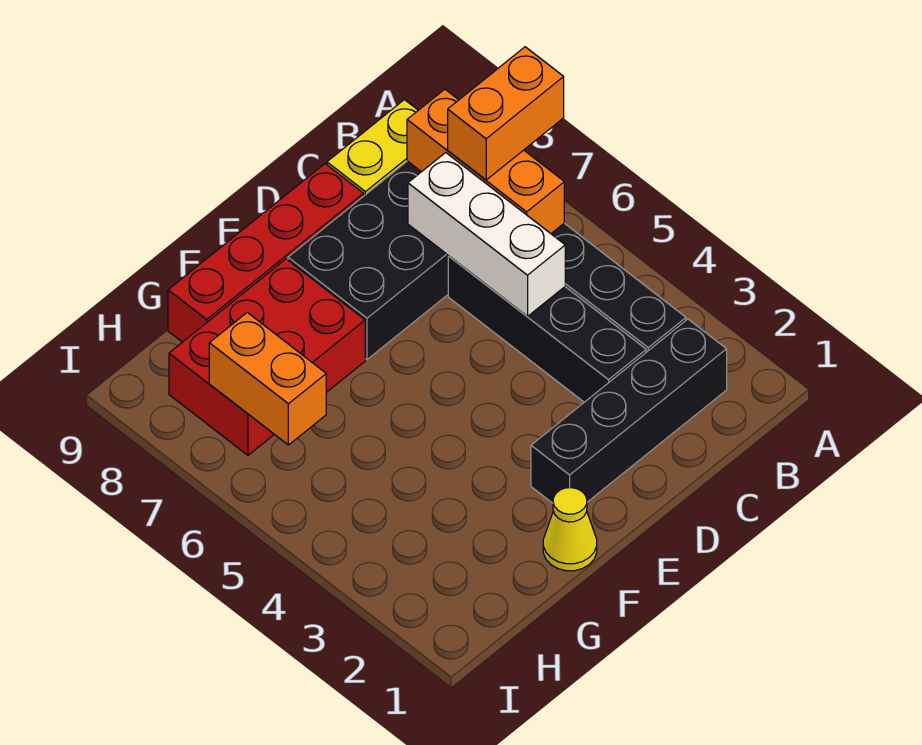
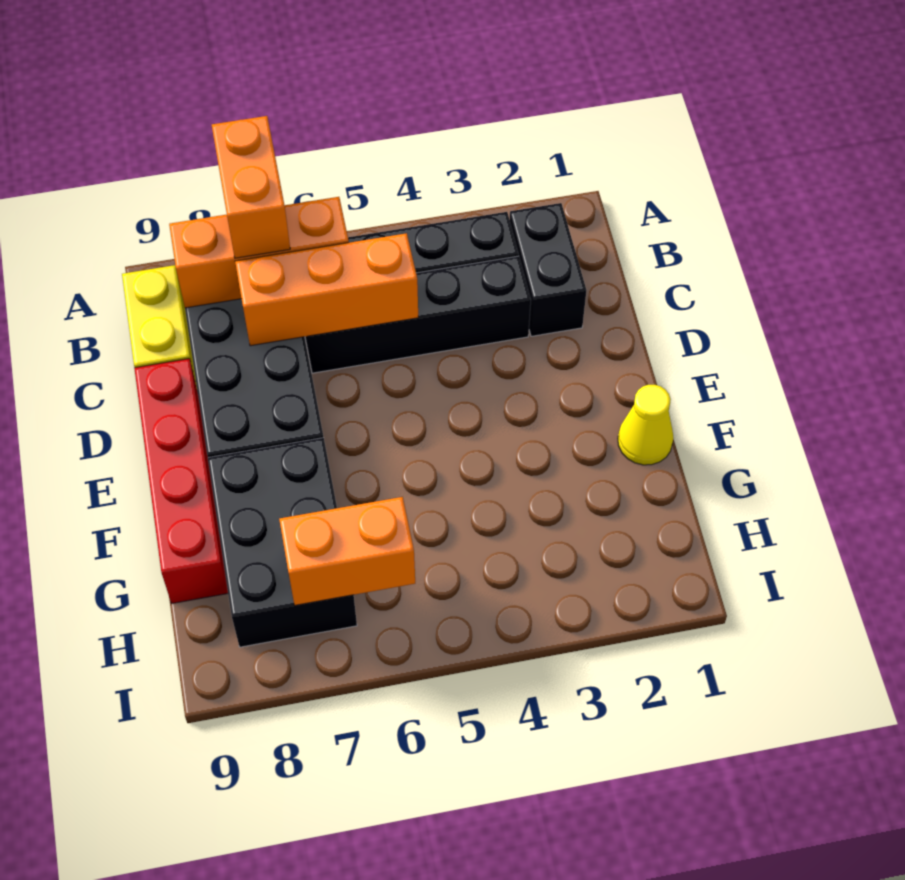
black brick B2:E2 level 1 -> black brick B2:C2 level 1
white brick C5:C7 level 2 -> orange brick C5:C7 level 2
red brick F7:H8 level 1 -> black brick F7:H8 level 1

